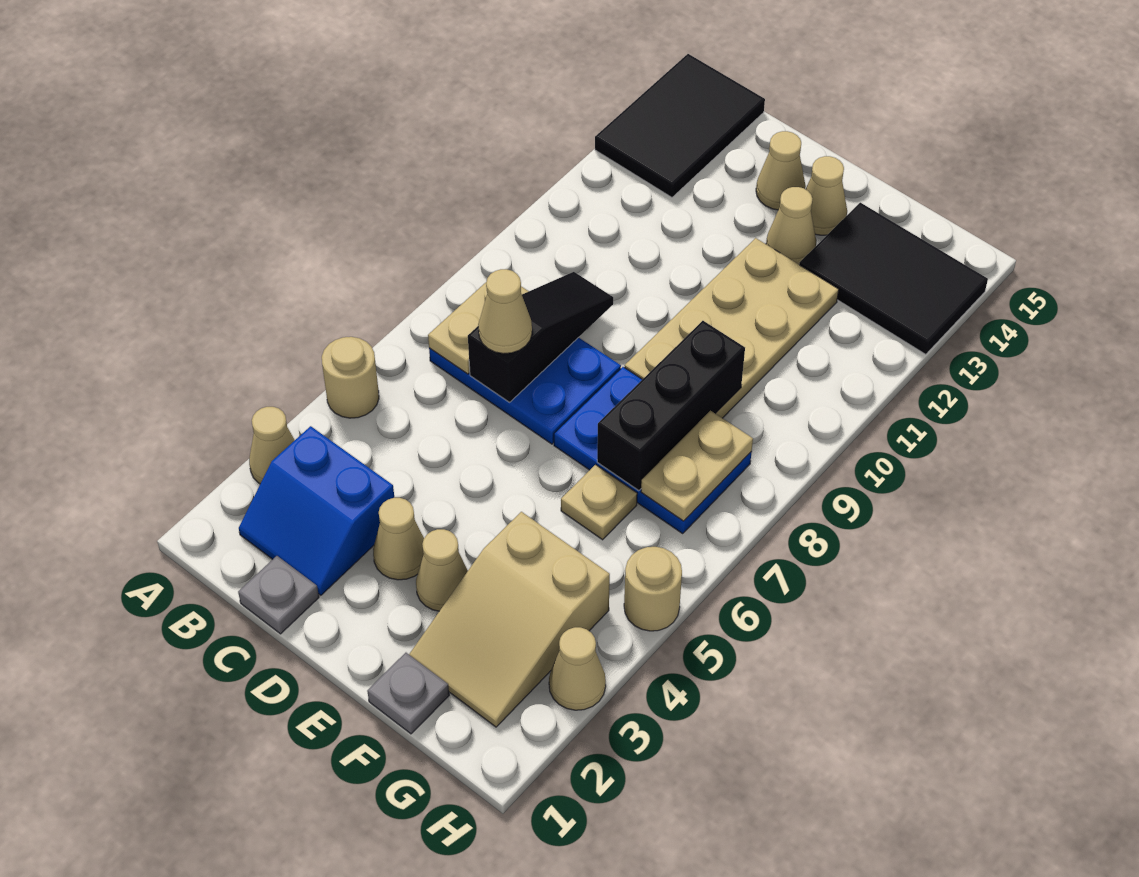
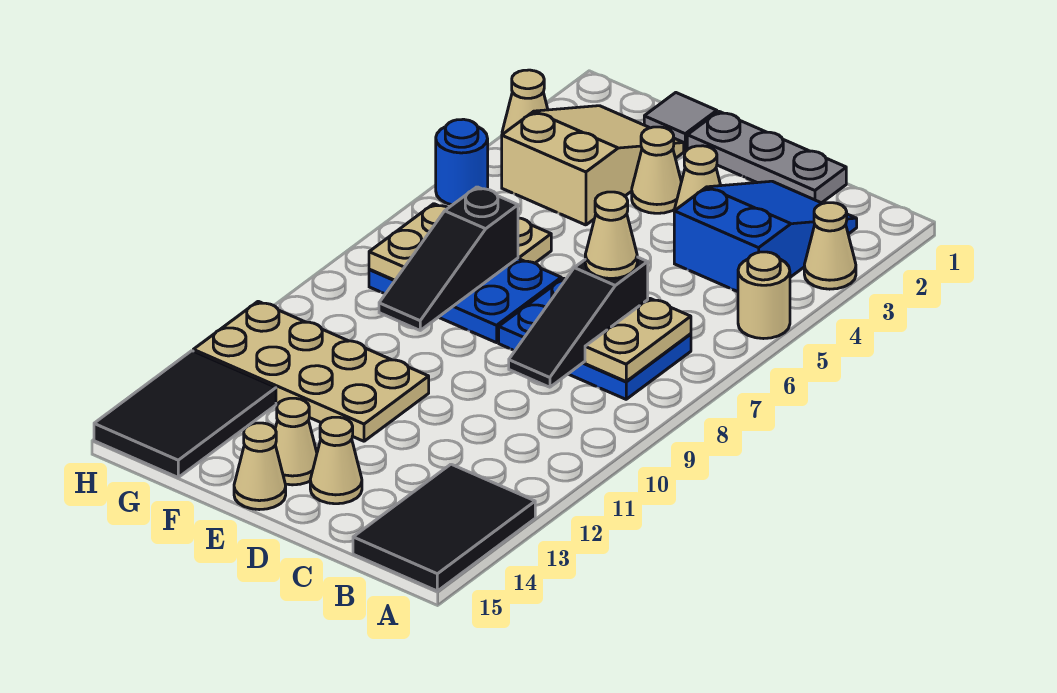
blue slope B2:C3 level 1 top 3 -> blue slope B2:C4 level 1 top 4
grey plate C1 level 1 -> grey plate C1:E1 level 1
tan plate E9:F12 level 1 -> tan plate E11:H12 level 1
tan cone E13 level 1 -> tan cone E15 level 1
grey plate F1 level 1 -> grey tile F1 level 1
black brick F7:F9 level 2 -> black slope F7:F9 level 2 top 7
black tile F13:H14 level 1 -> black tile G13:H15 level 1
tan round brick H5 level 1 -> blue round brick H5 level 1

